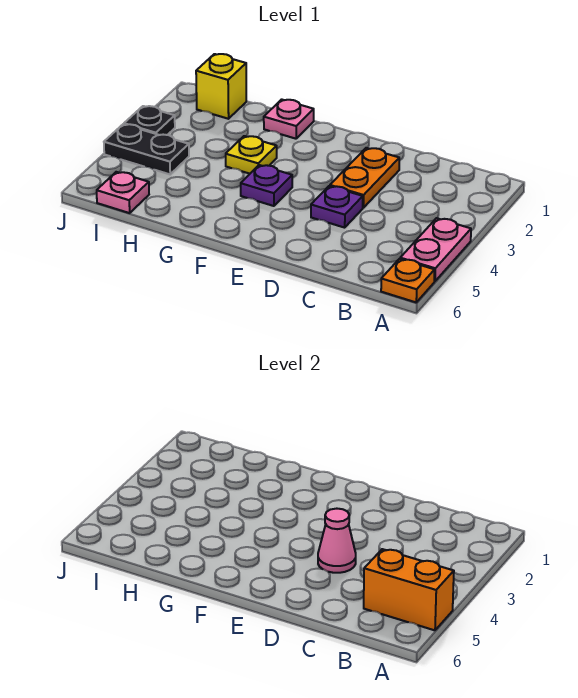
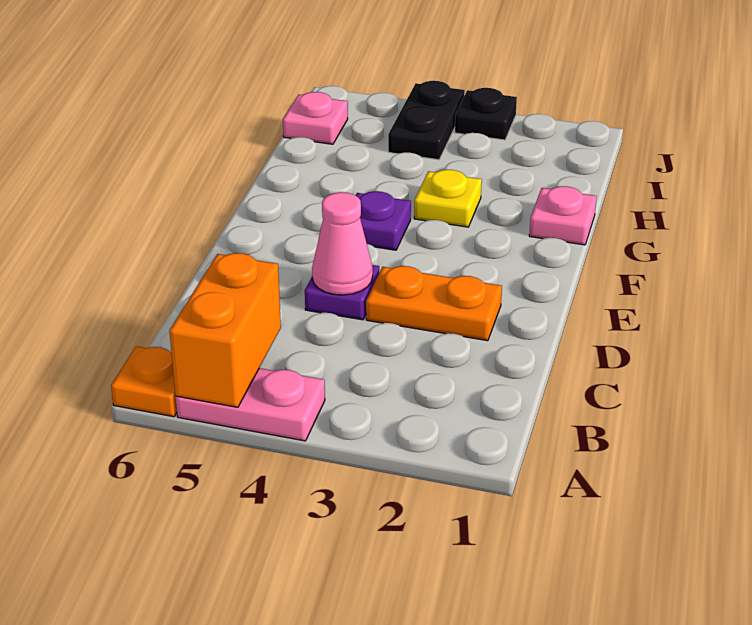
yellow brick I1 level 1 -> none

